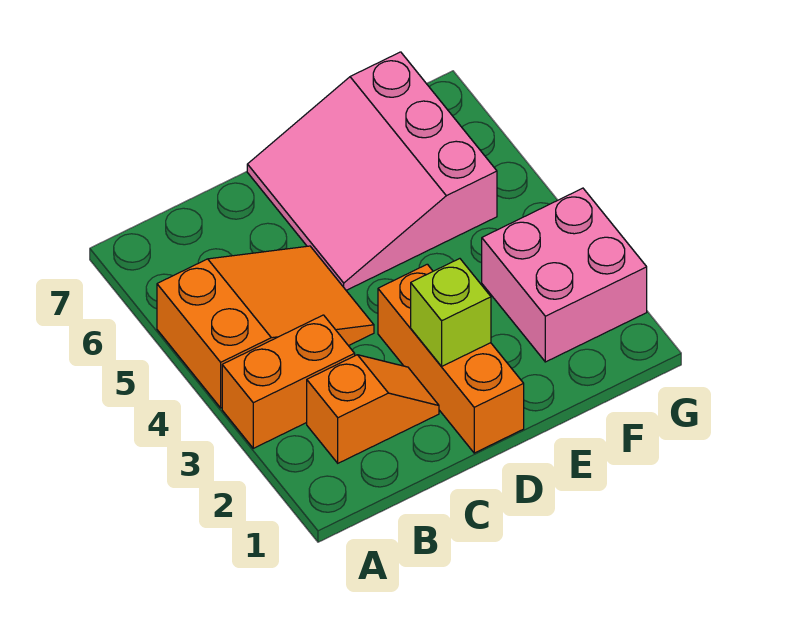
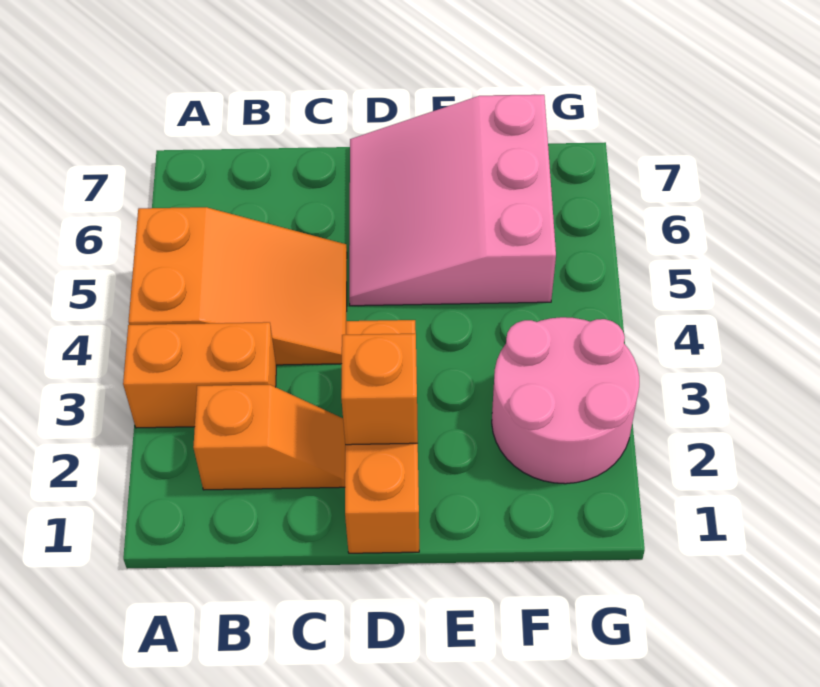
lime brick D2 level 2 -> orange brick D2 level 2
pink brick F2:G3 level 1 -> pink round brick F2:G3 level 1

